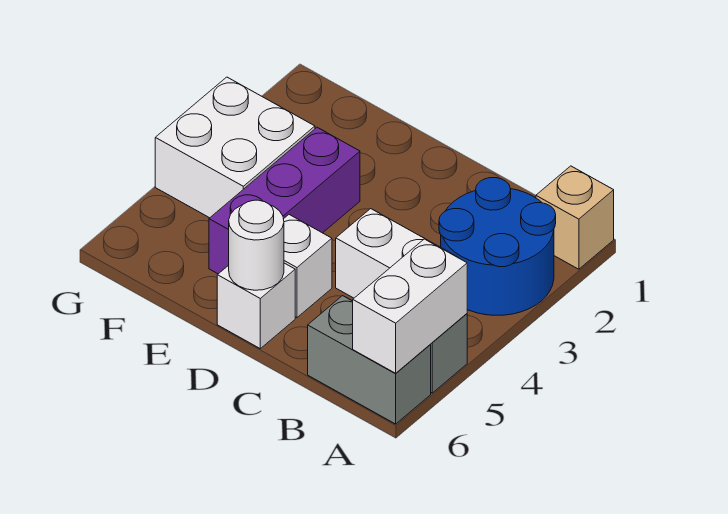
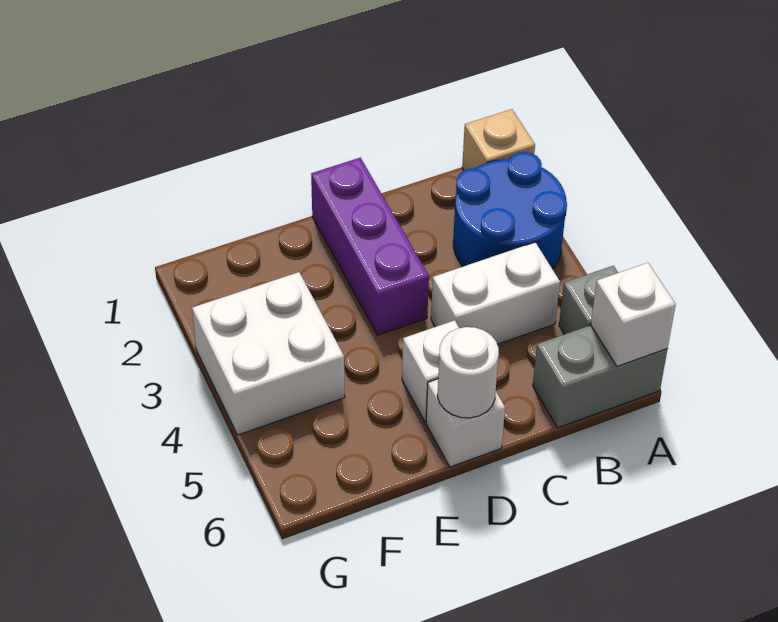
white brick A5:A6 level 2 -> white brick A6 level 2
purple brick E3:E5 level 1 -> purple brick D1:D3 level 1

